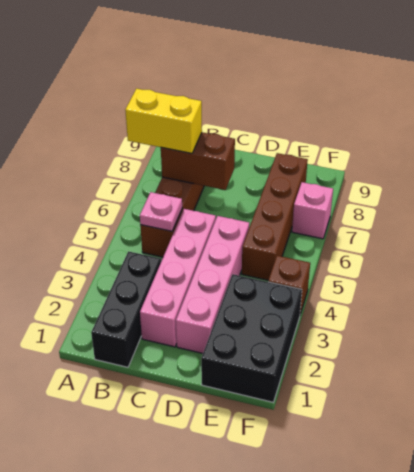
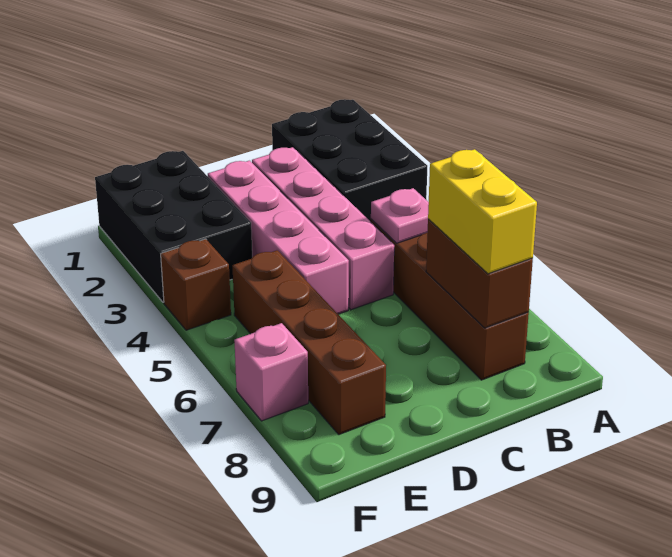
yellow brick A7:B7 level 3 -> yellow brick B7:B8 level 3
black brick B1:B3 level 1 -> black brick A1:B3 level 1
brown brick B7:C7 level 2 -> brown brick B7:B8 level 2

